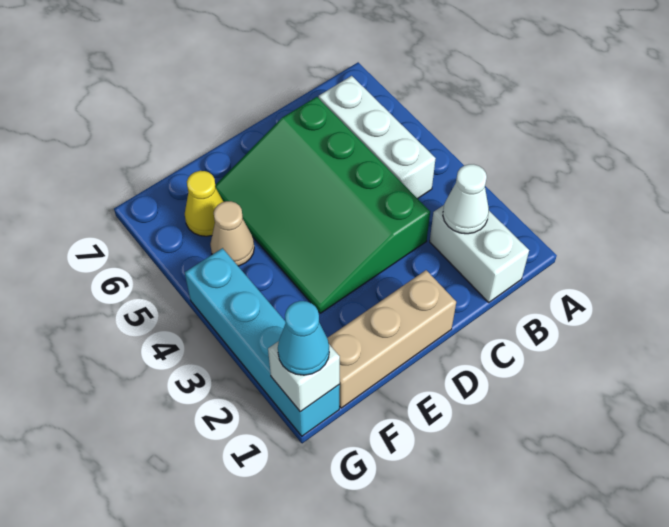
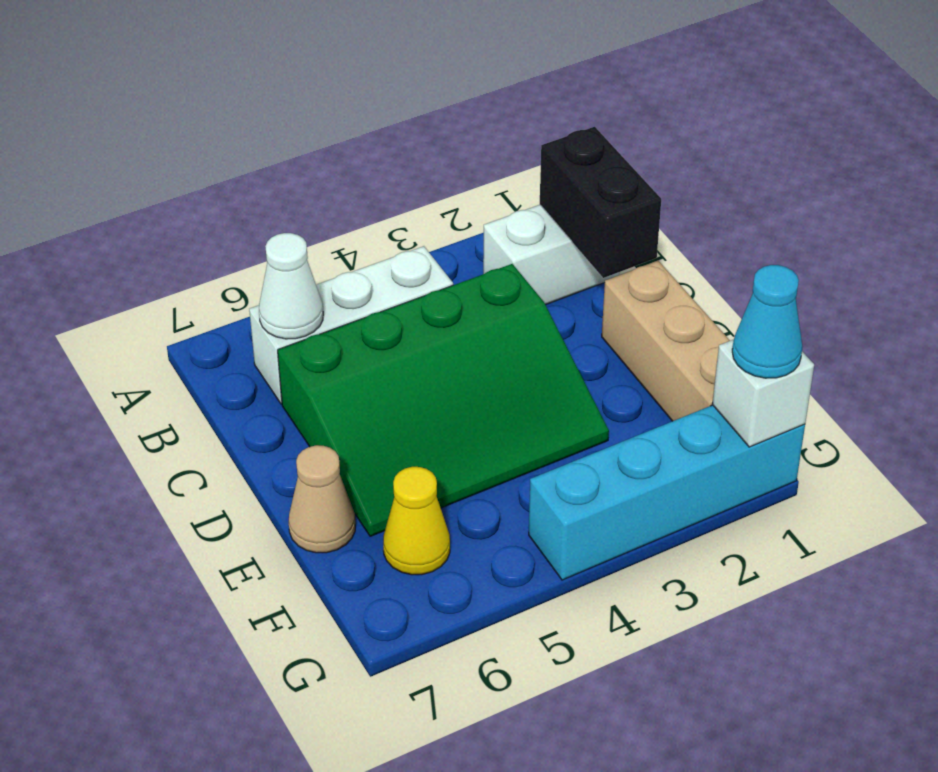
none -> black brick B1:C1 level 2
white cone B2 level 2 -> white cone B6 level 2
tan cone F5 level 1 -> tan cone E7 level 1

